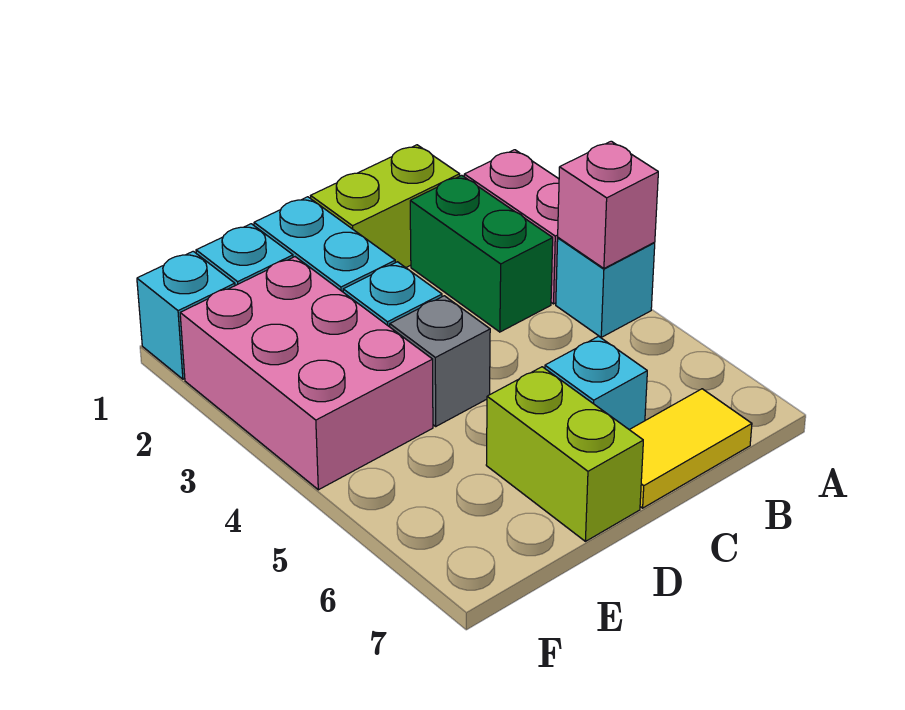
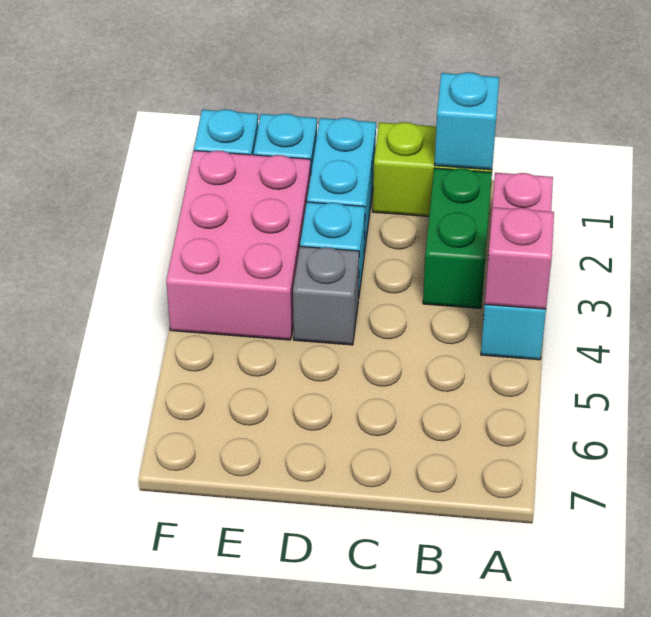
yellow tile B7:C7 level 1 -> none
cyan brick C6 level 1 -> cyan brick B1 level 2
lime brick D6:D7 level 1 -> none

